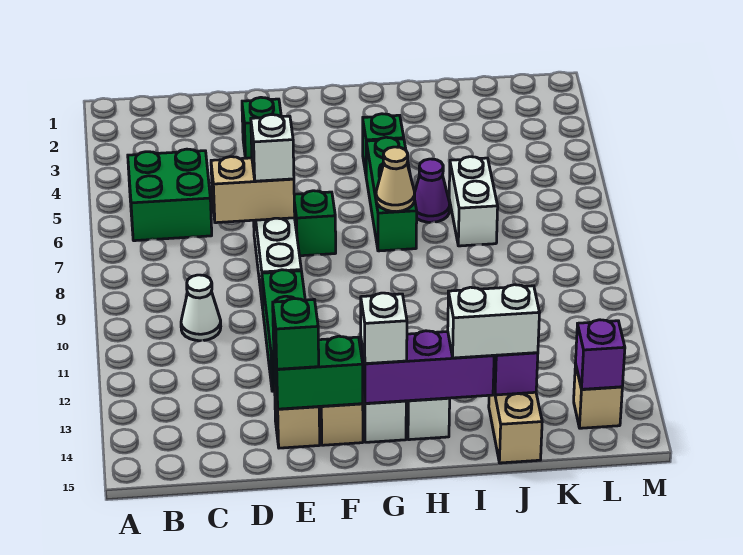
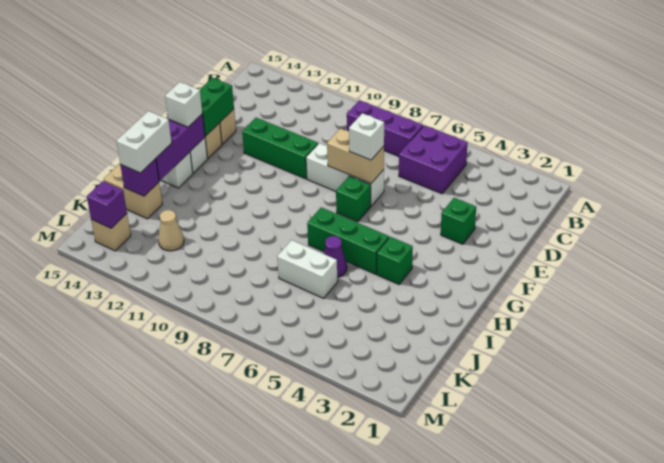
green brick B5:C6 level 1 -> purple brick B5:C6 level 1
none -> purple brick B7:B9 level 1
white cone C10 level 1 -> none
tan brick D7:E7 level 2 -> tan brick E7:E8 level 2
green brick E14 level 3 -> none
tan cone H7 level 2 -> tan cone K12 level 1

